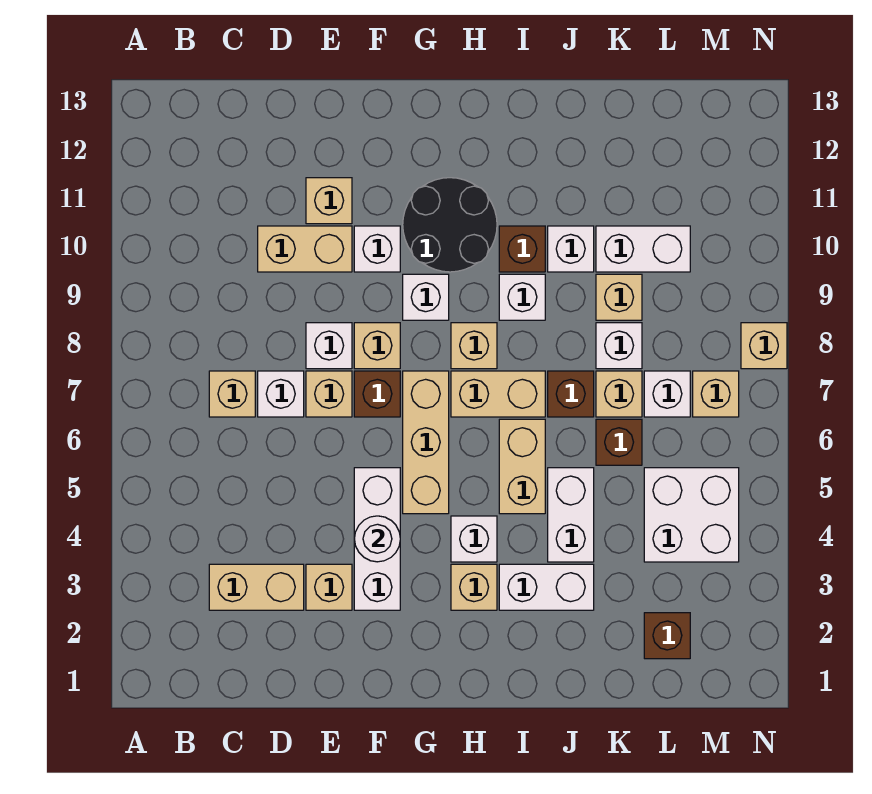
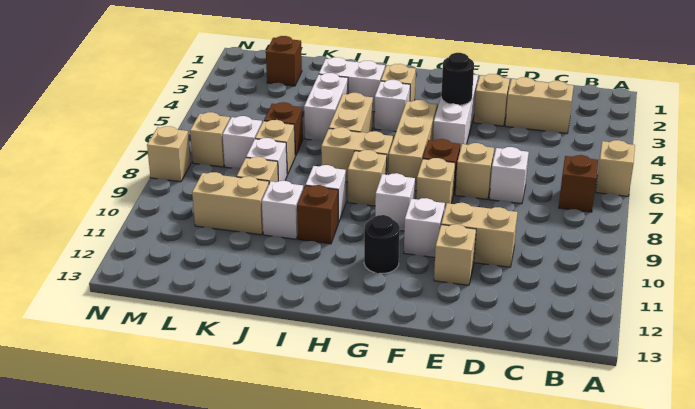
tan brick C7 level 1 -> tan brick A6 level 1
white brick E8 level 1 -> none
white round brick F4 level 2 -> black round brick F4 level 2
black round brick G10:H11 level 1 -> black round brick G11 level 1
brown brick J7 level 1 -> brown brick B7 level 1
white brick K10:L10 level 1 -> tan brick K10:L10 level 1
white brick L4:M5 level 1 -> none

